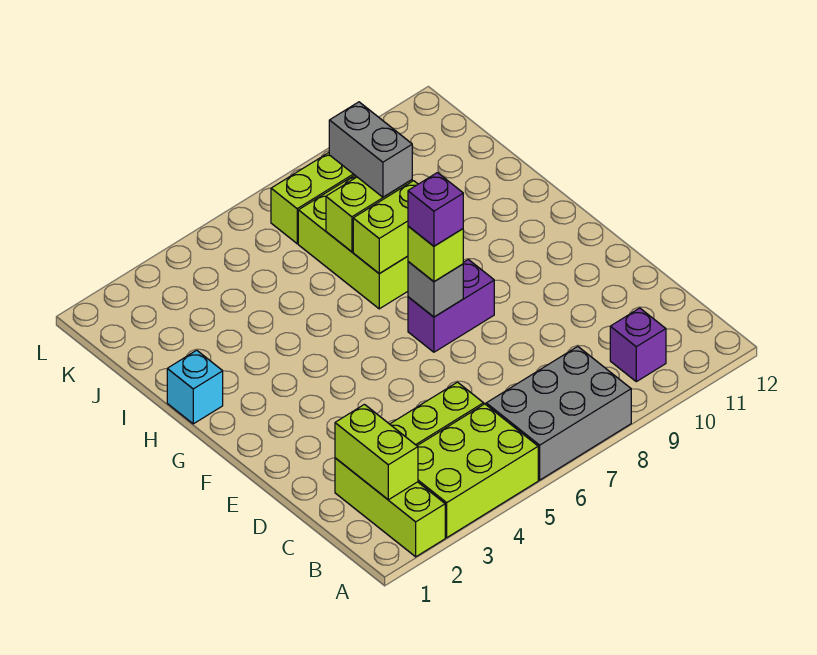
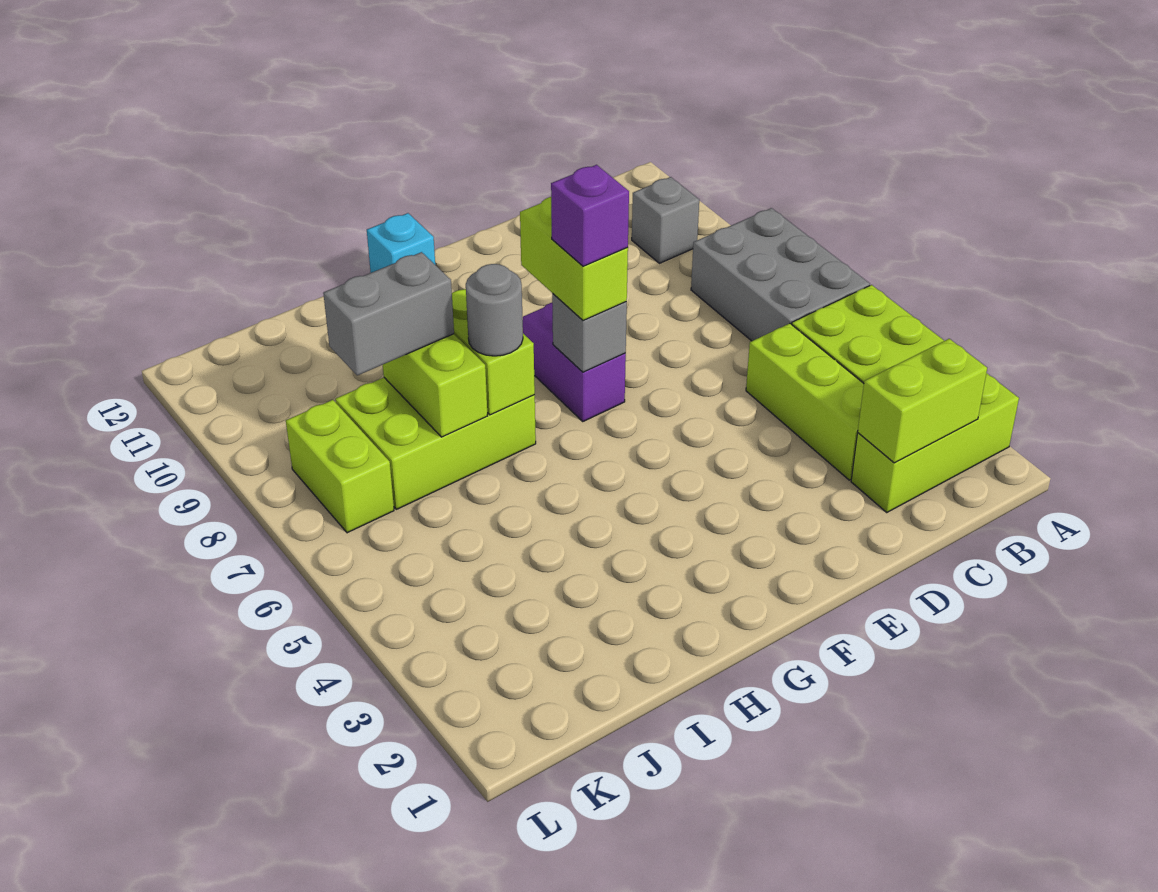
purple brick B10 level 1 -> grey brick B10 level 1
lime brick F7 level 3 -> lime brick F7:F8 level 3
cyan brick H1 level 1 -> cyan brick G12 level 1
none -> grey round brick H7 level 3

